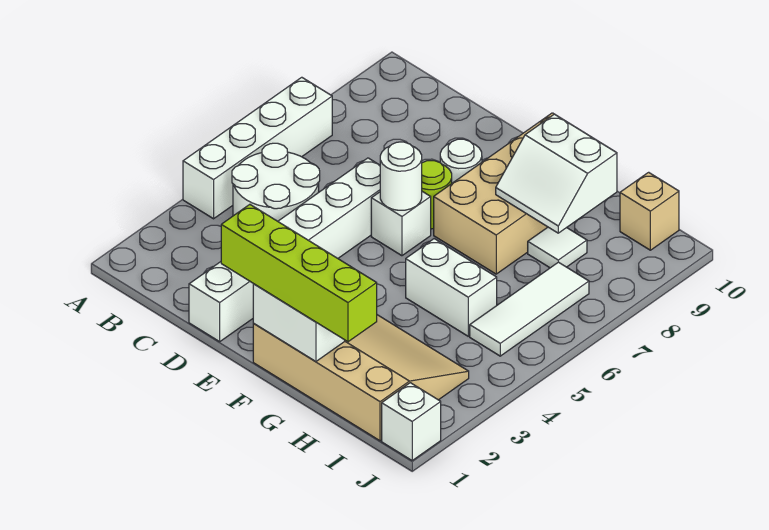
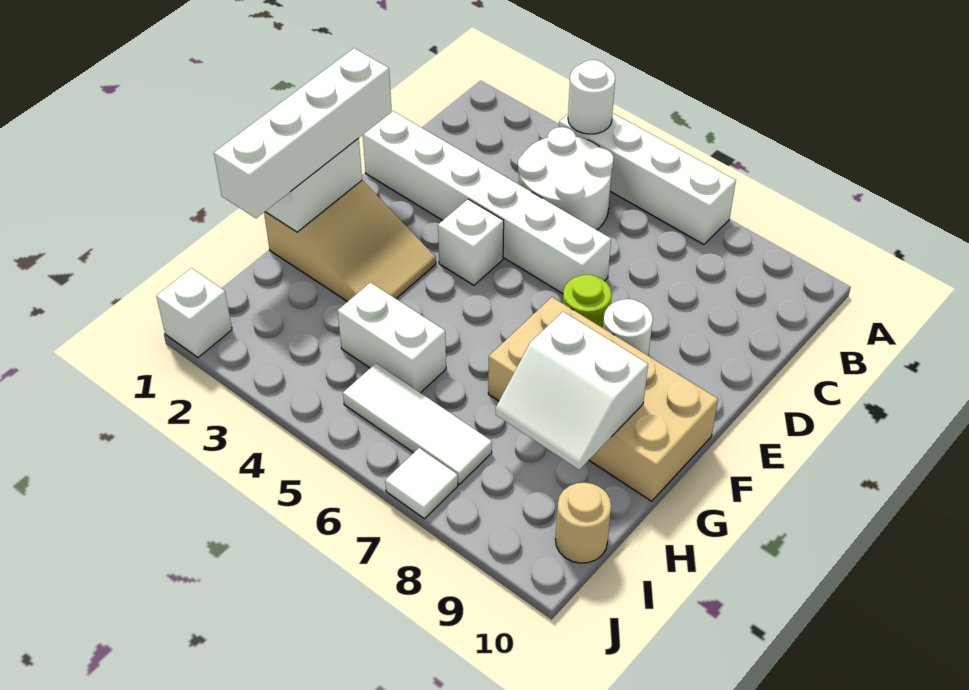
lime brick E1:H1 level 3 -> white brick E1:H1 level 3
white brick E6 level 1 -> white brick E4 level 1
white round brick E6 level 2 -> white round brick A4 level 2
tan slope F1:I3 level 1 top 1 -> tan slope F1:G3 level 1 top 1
white brick G5:H5 level 1 -> white brick H4:H5 level 1
white slope G8:H9 level 2 top 9 -> white slope G8:H9 level 2 top G
white tile H8 level 1 -> white tile J7 level 1
tan brick I10 level 1 -> tan round brick I10 level 1

